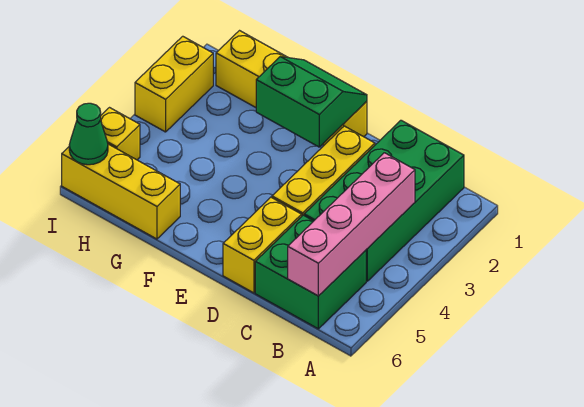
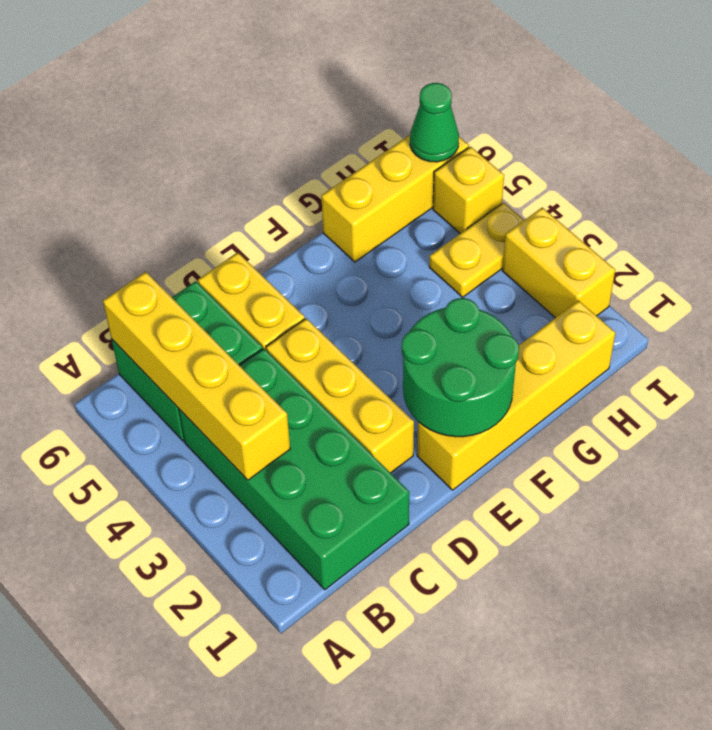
pink brick B3:B6 level 2 -> yellow brick B3:B6 level 2
green slope E1:F2 level 2 top 2 -> green round brick E1:F2 level 2
none -> yellow plate H4:I4 level 1

